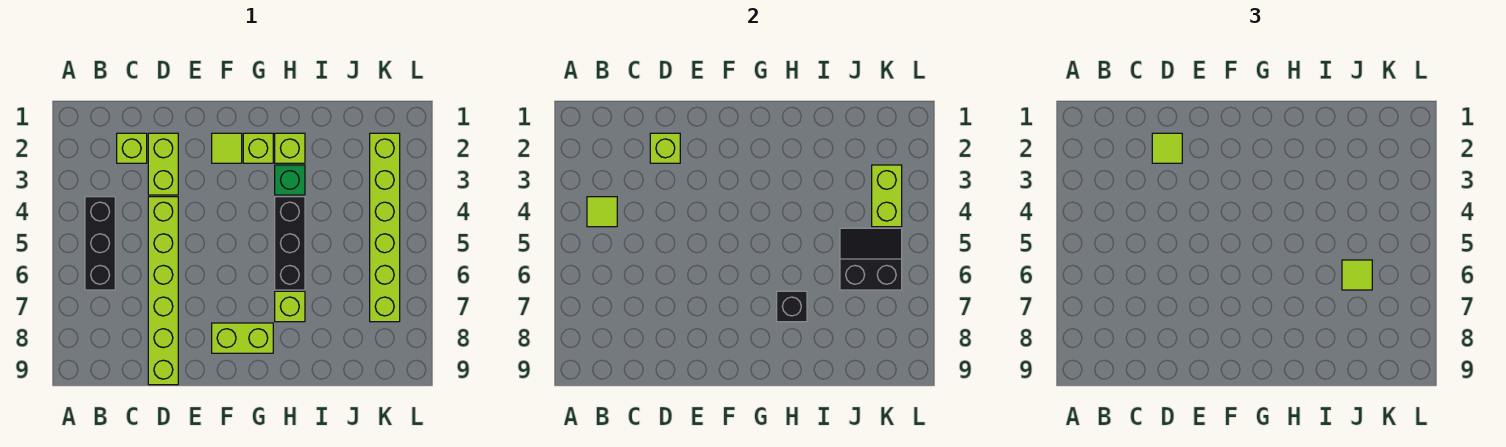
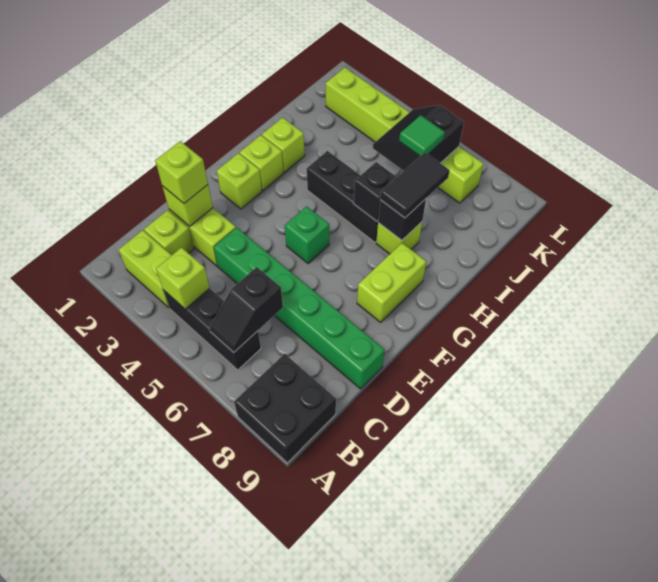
none -> black brick A8:B9 level 1
lime tile B4 level 2 -> lime brick B4 level 2
none -> black slope B6:C6 level 2 top C
lime tile D2 level 3 -> lime brick D2 level 3
lime brick D4:D9 level 1 -> green brick D4:D9 level 1
lime tile F2 level 1 -> lime brick F2 level 1
green brick H3 level 1 -> green brick F5 level 1
none -> black brick H6 level 2
none -> black tile H7:I7 level 3
lime tile J6 level 3 -> green tile J6 level 3
lime brick K3:K4 level 2 -> lime brick B2:B3 level 1

